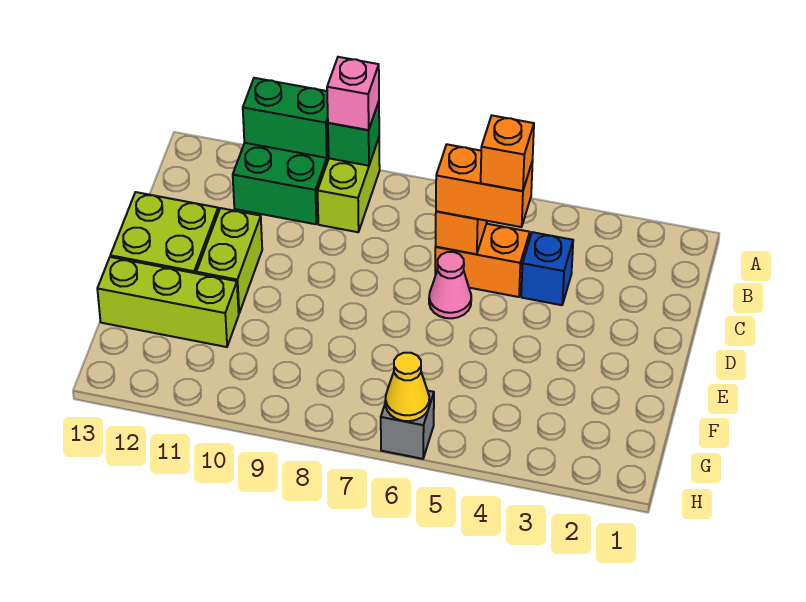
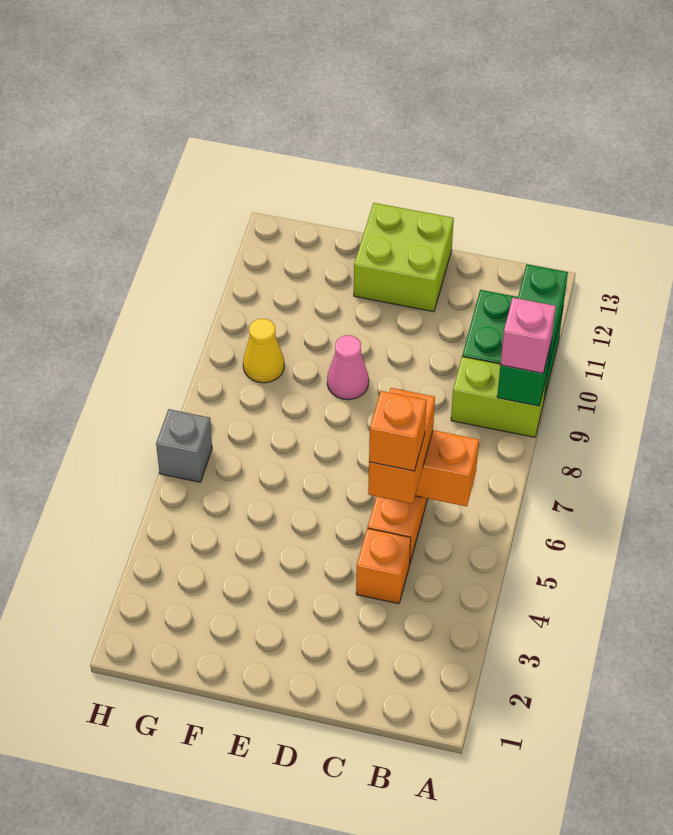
blue brick C4 level 1 -> orange brick C4 level 1
pink cone D6 level 1 -> pink cone E9 level 1
lime brick D11:E11 level 1 -> none
lime brick F11:F13 level 1 -> none
yellow cone H6 level 2 -> yellow cone G9 level 1

